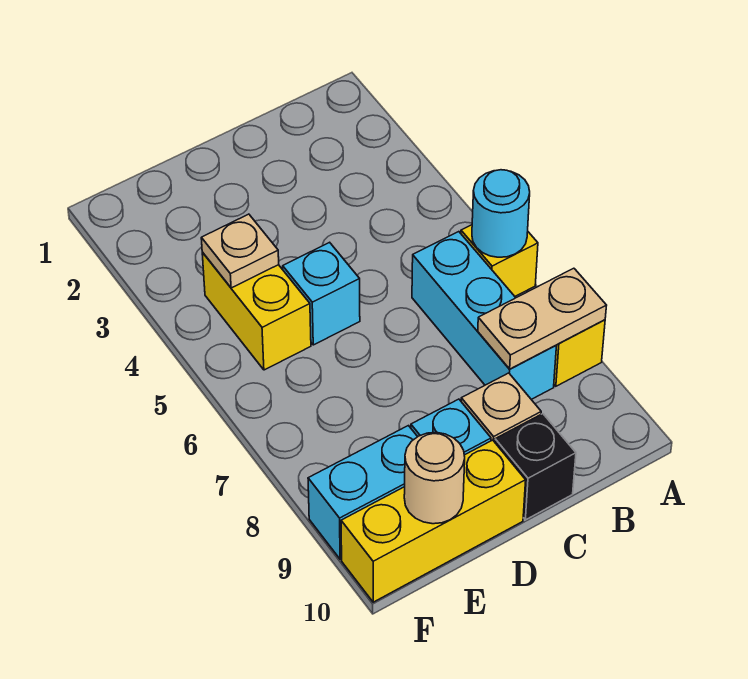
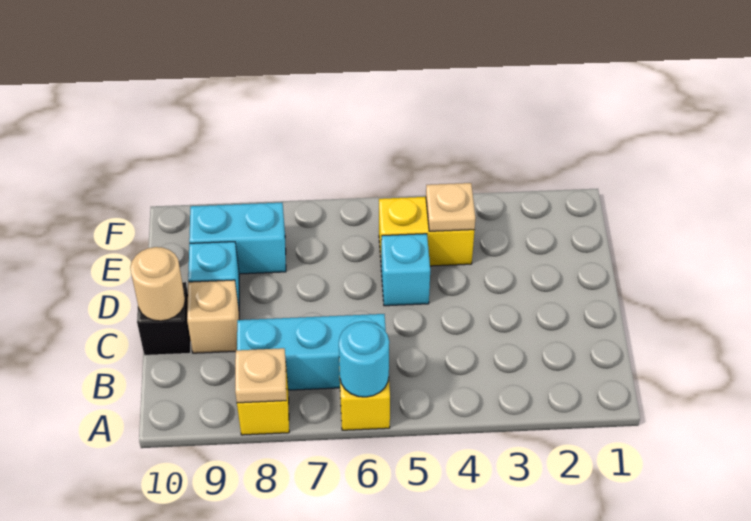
tan plate A8:B8 level 2 -> tan plate A8 level 2
yellow brick D10:F10 level 1 -> none
cyan brick E9:F9 level 1 -> cyan brick E8:E9 level 1
tan round brick E10 level 2 -> tan round brick C10 level 2

